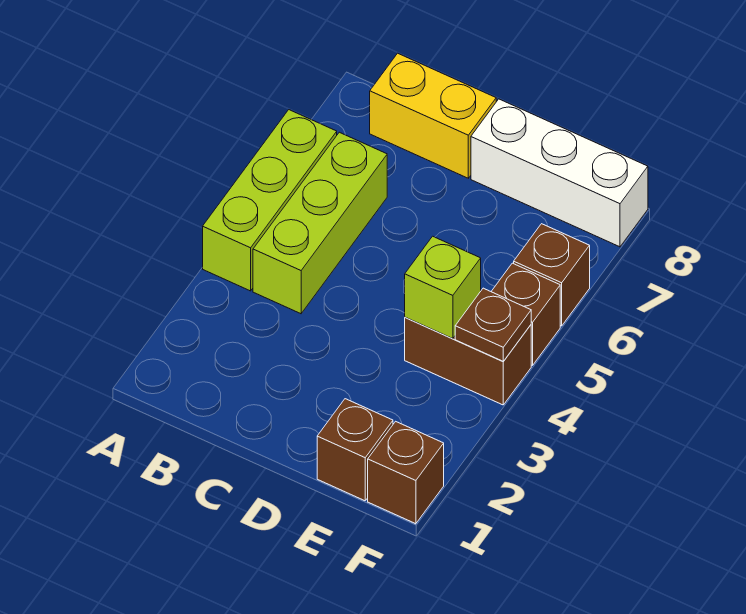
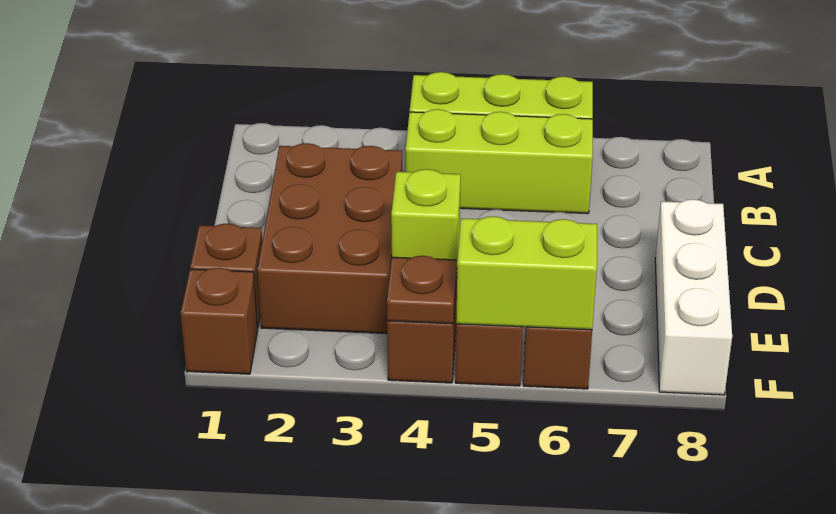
yellow brick B8:C8 level 1 -> none
none -> brown brick C2:E3 level 1
none -> lime brick F5:F6 level 2

